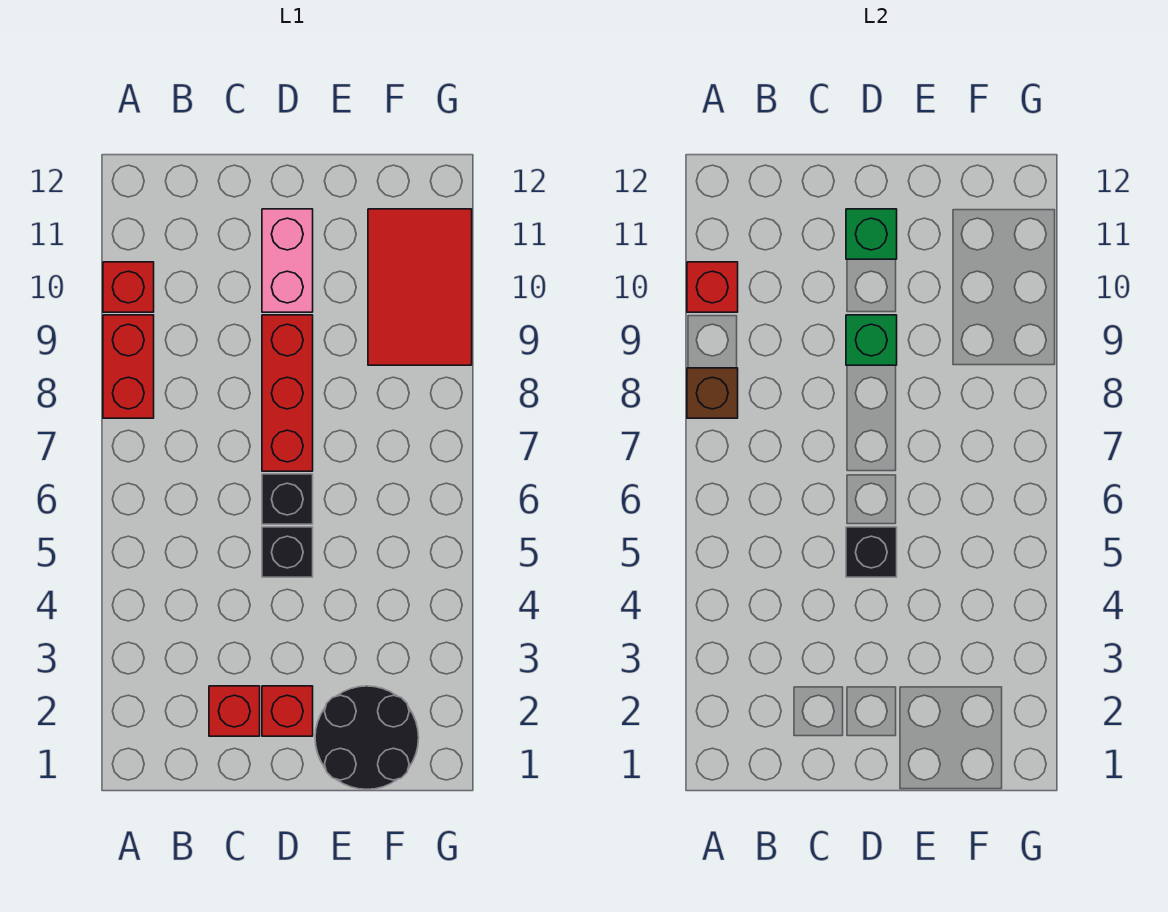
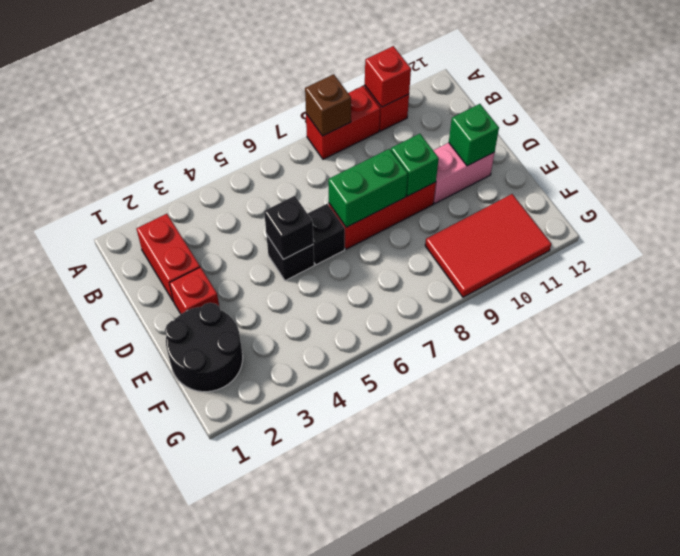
red brick C2 level 1 -> red brick B2:C2 level 1
none -> green brick D7:D8 level 2

